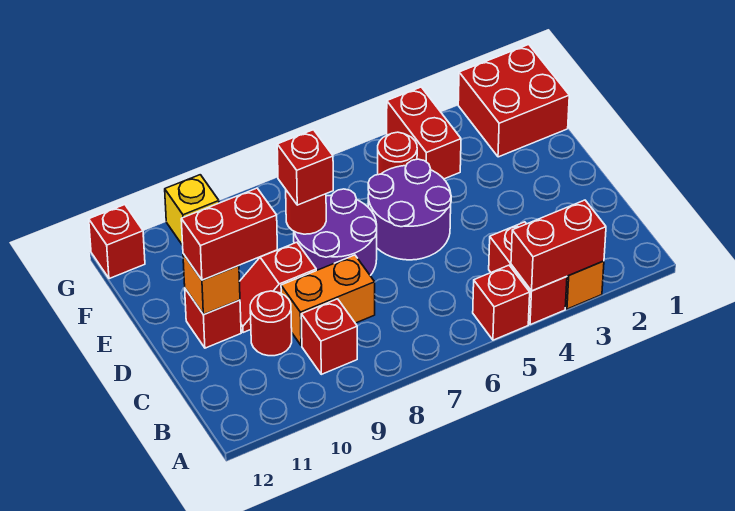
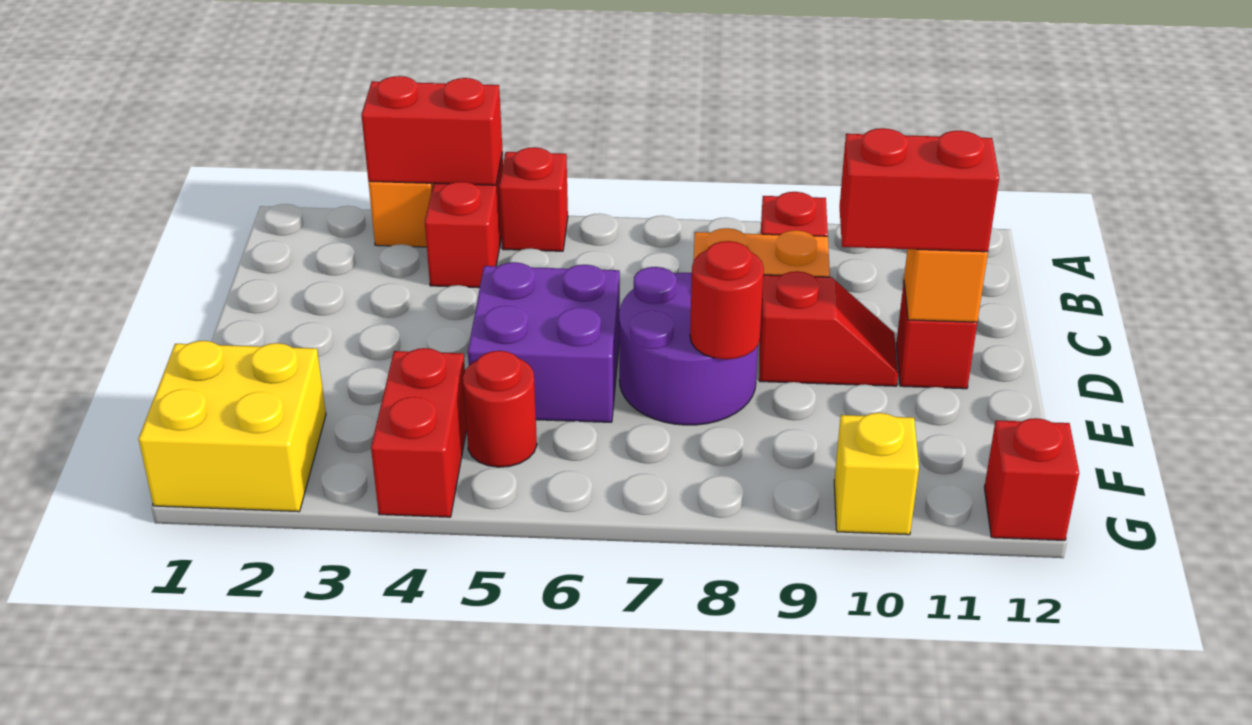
red round brick C10 level 1 -> none
purple round brick D5:E6 level 1 -> purple brick D5:E6 level 1
red brick E8 level 3 -> none
red brick F1:G2 level 1 -> yellow brick F1:G2 level 1

